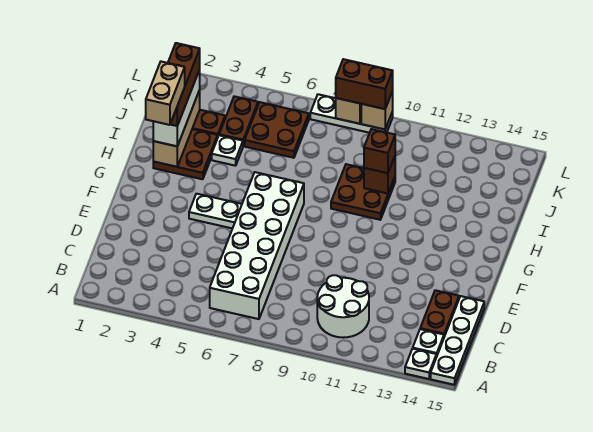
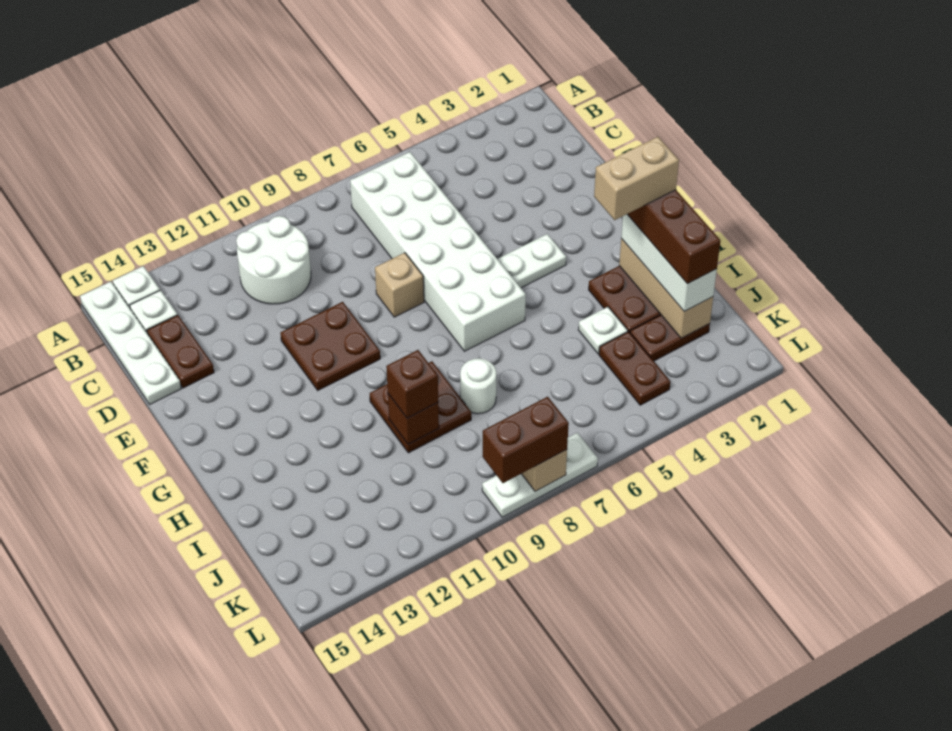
tan brick G2:H2 level 5 -> tan brick H2:H3 level 5
none -> white round brick I8 level 1
brown plate J5:K6 level 1 -> brown plate E10:F11 level 1
tan brick L9 level 2 -> tan brick E8 level 1

